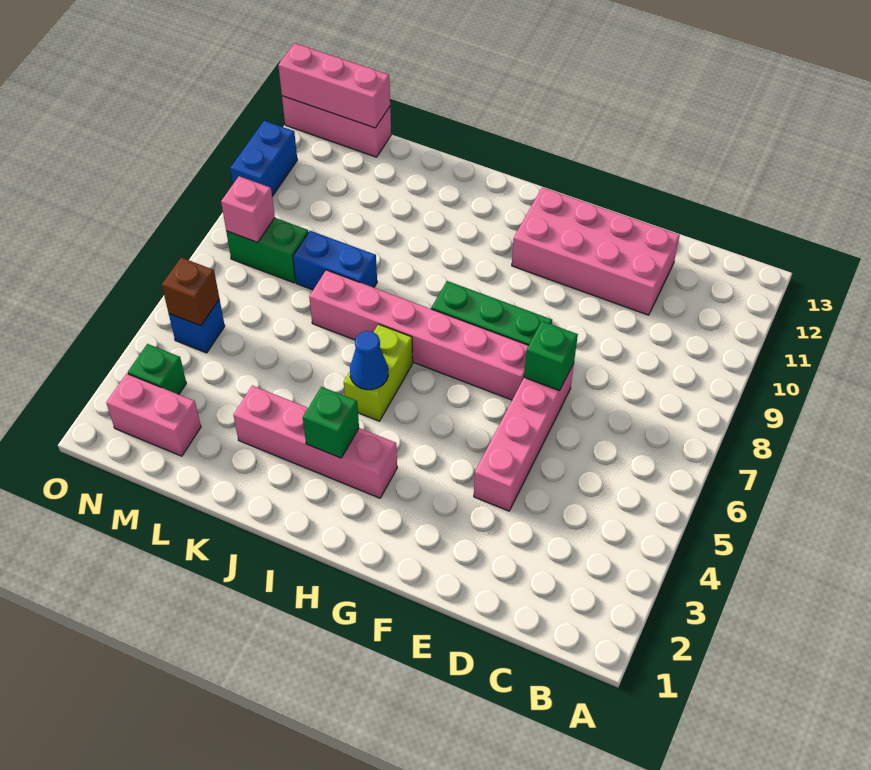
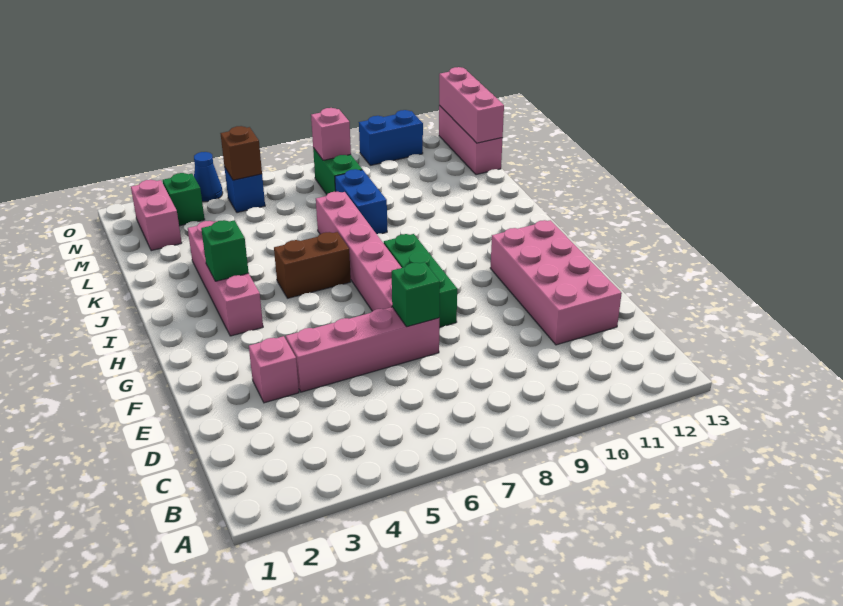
none -> pink brick E3 level 1
lime brick I5:I6 level 1 -> brown brick I5:I6 level 1
blue cone I5 level 2 -> blue cone O4 level 1

